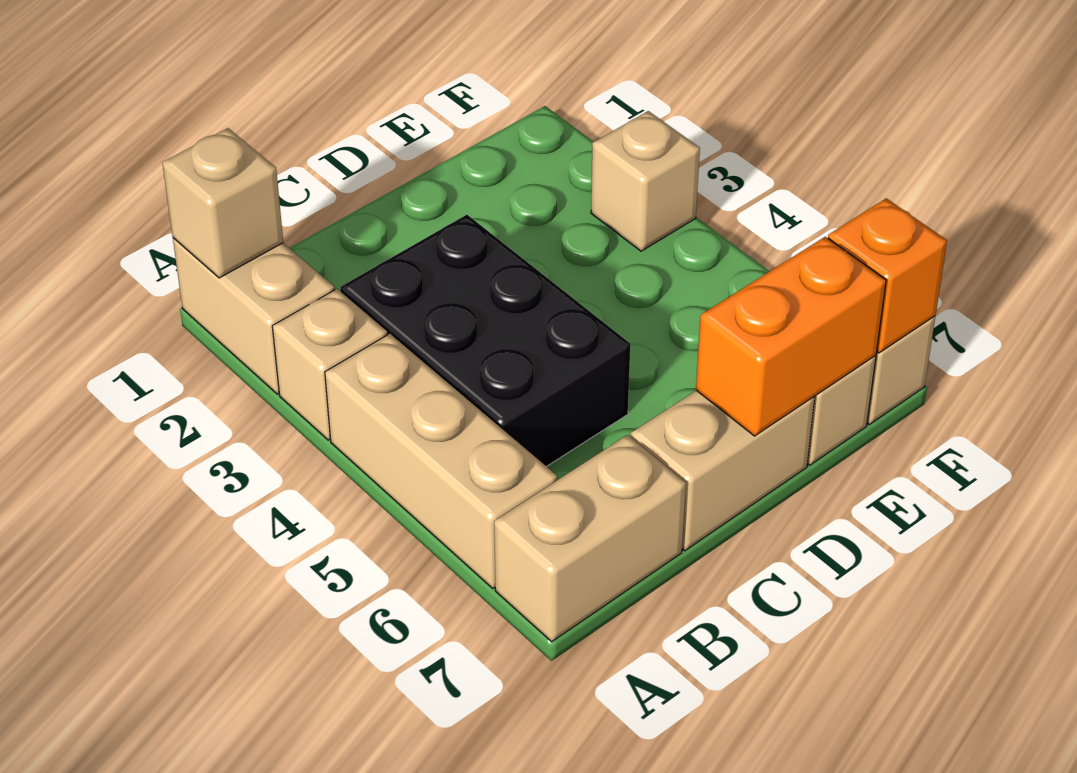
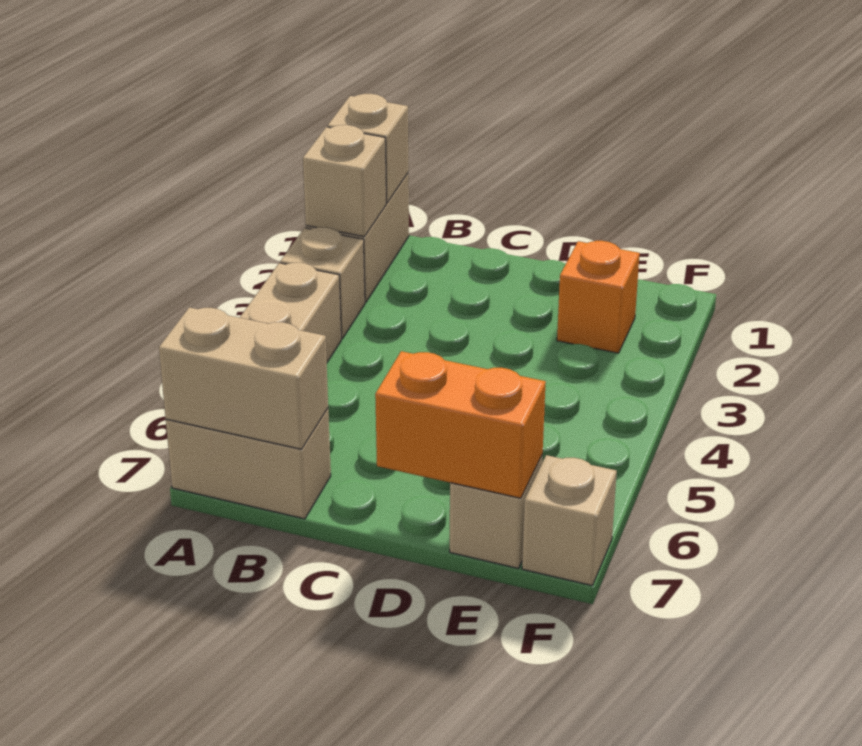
black brick B3:C5 level 1 -> none
tan brick C7:D7 level 1 -> tan brick A7:B7 level 2
tan brick F3 level 1 -> tan brick A2 level 2
orange brick F7 level 2 -> orange brick E2 level 1

